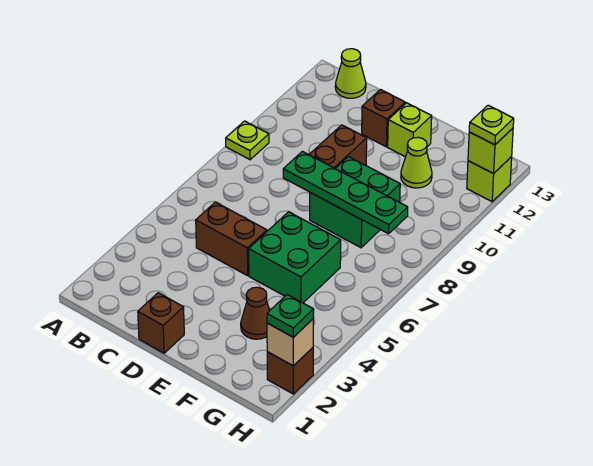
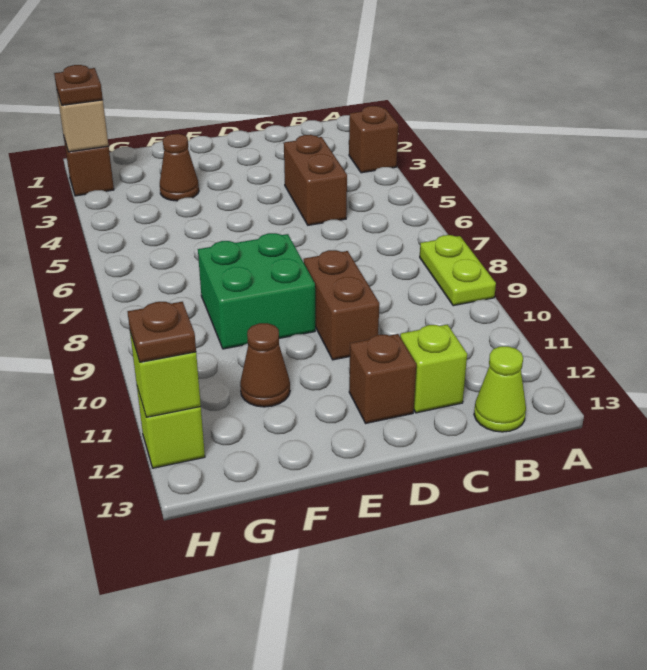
lime plate A9 level 1 -> lime plate A8:A9 level 1
brown brick C5:D5 level 1 -> brown brick C4:C5 level 1
brown brick D1 level 1 -> brown brick A3 level 1
green plate D8:G8 level 2 -> none
green brick E5:F6 level 1 -> none
lime brick E12 level 1 -> lime brick C12 level 1
lime cone F11 level 1 -> brown cone F11 level 1
green plate H2 level 3 -> brown plate H2 level 3
lime plate H12 level 3 -> brown plate H12 level 3

